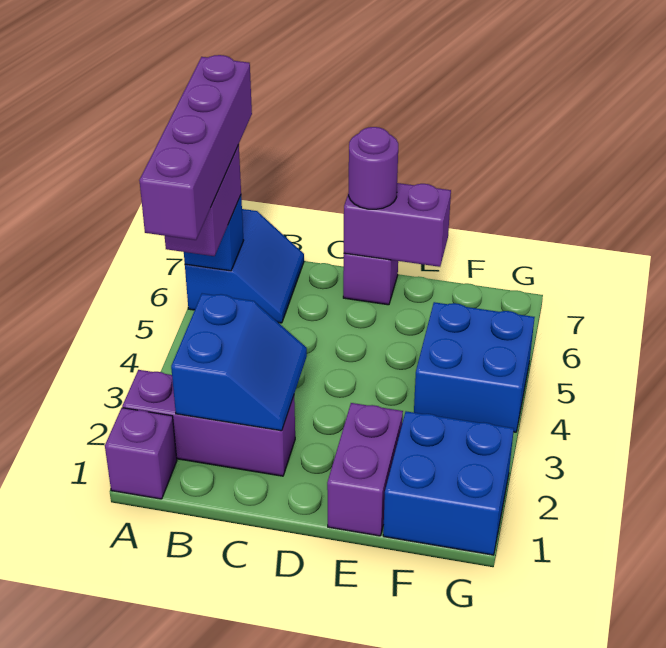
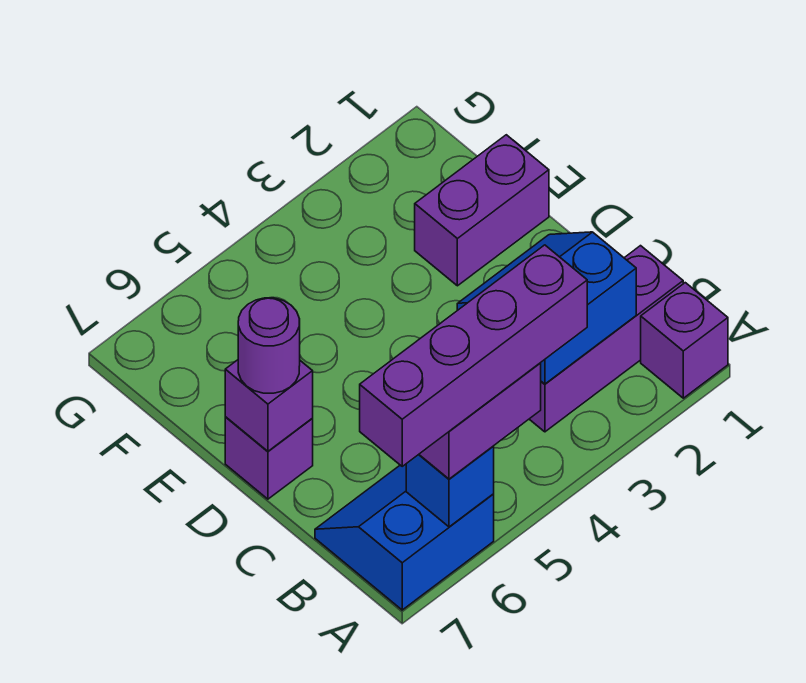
purple brick A2:C2 level 1 -> purple brick B1:B3 level 1
purple brick D7:E7 level 2 -> purple brick D7 level 2
blue brick F1:G2 level 1 -> none
blue brick F4:G5 level 1 -> none

